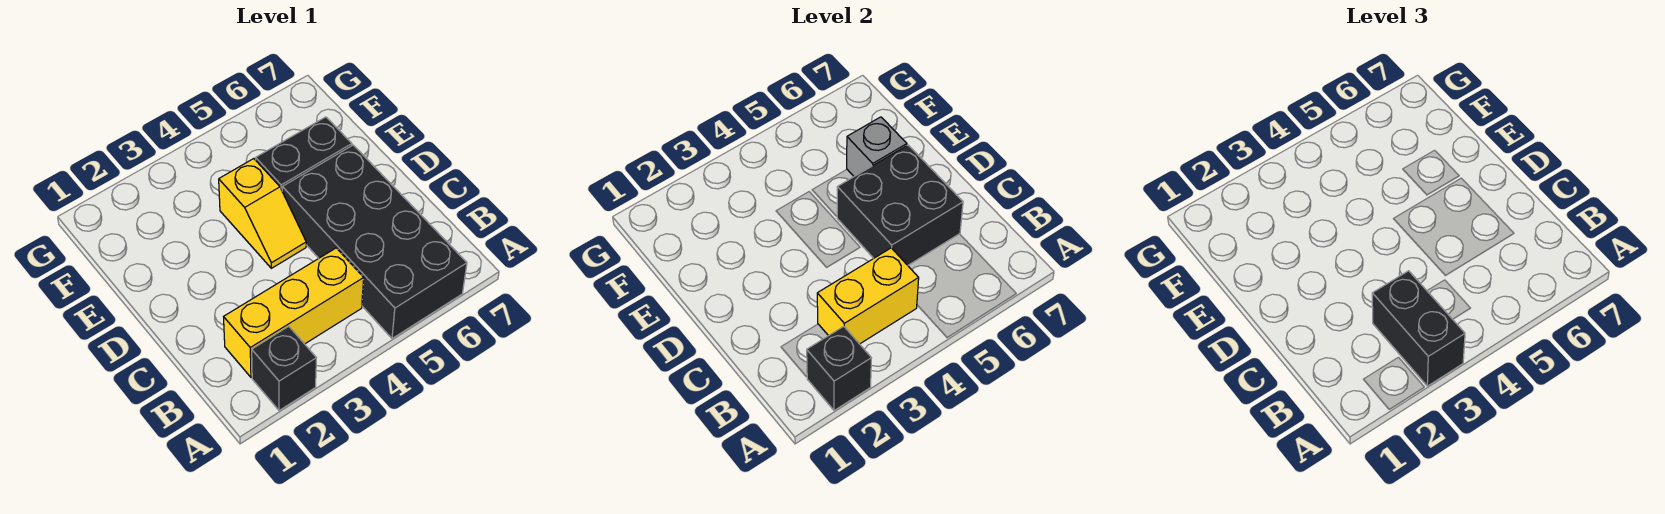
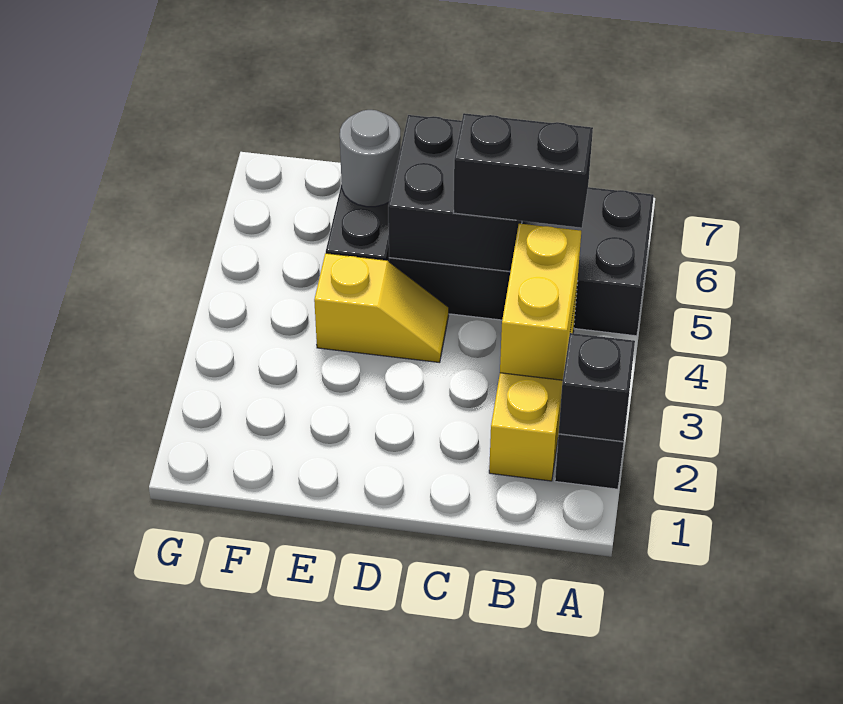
black brick A3:B3 level 3 -> black brick B5:C5 level 3
grey brick E6 level 2 -> grey round brick E6 level 2

